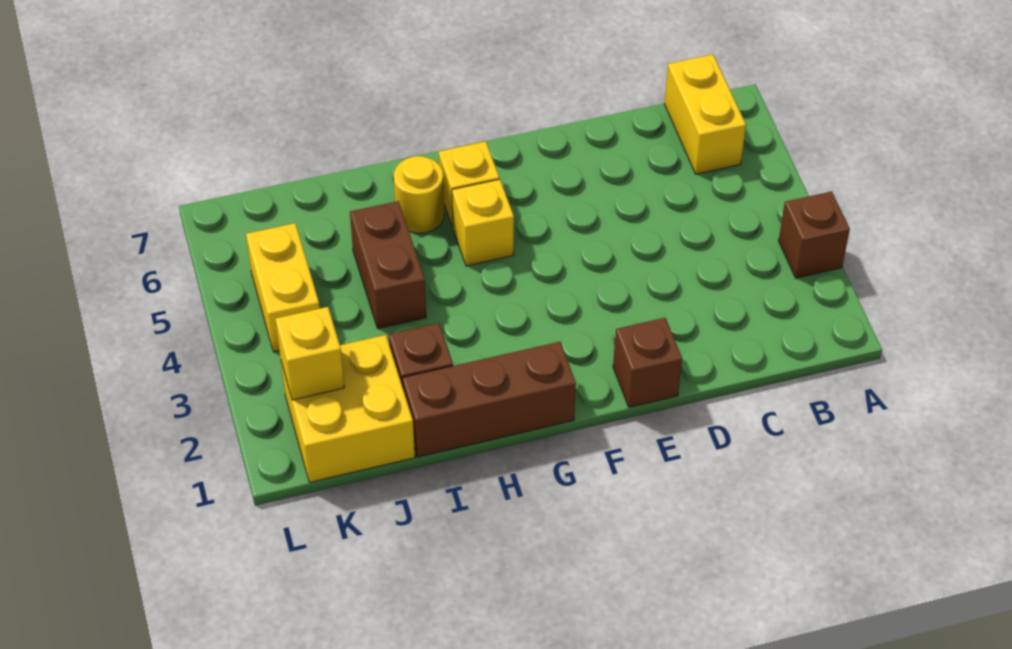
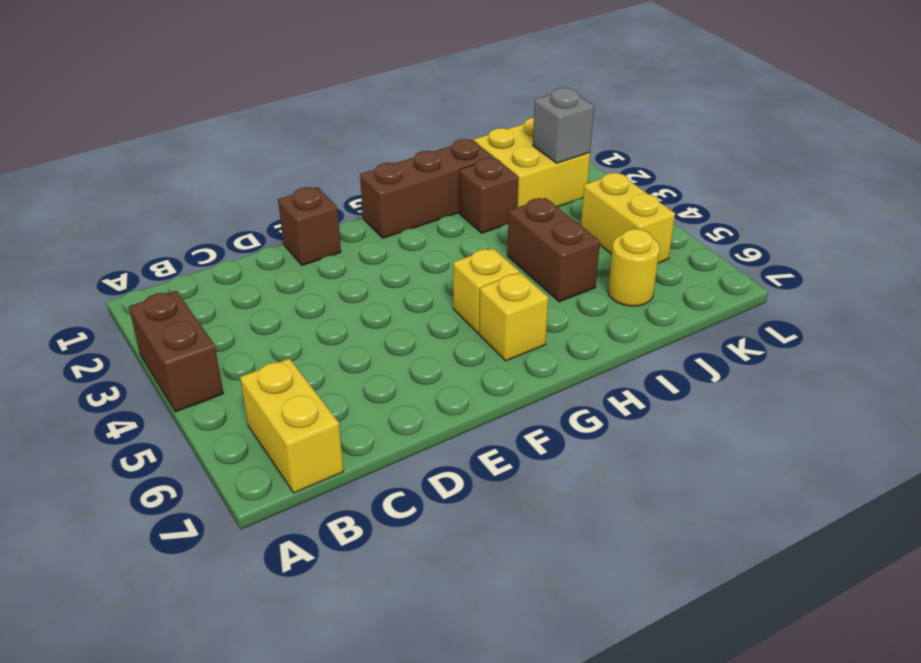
brown brick A3 level 1 -> brown brick A3:A4 level 1
yellow round brick H6 level 1 -> yellow round brick J6 level 1
yellow brick K2 level 2 -> grey brick K2 level 2

